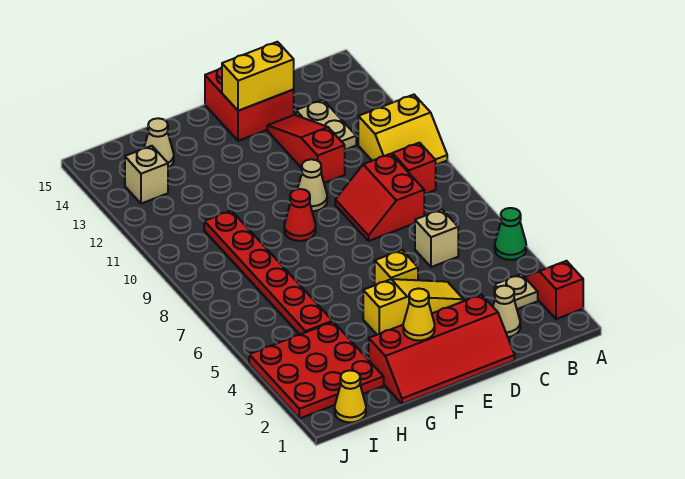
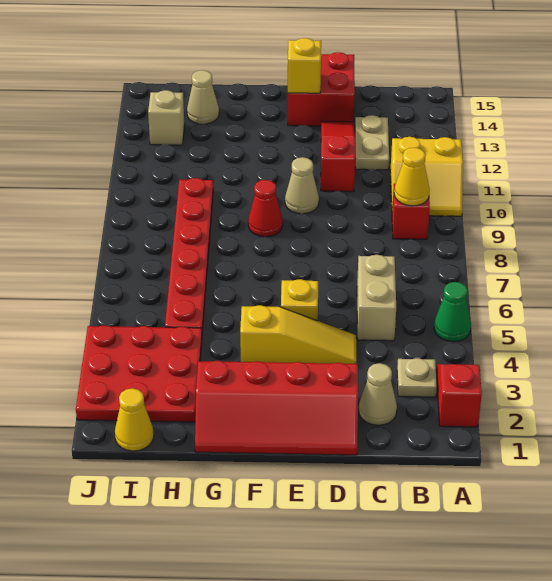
tan brick C6 level 1 -> tan brick C5:C6 level 1
red slope C8:D9 level 1 top C -> none
yellow brick D14:E14 level 2 -> yellow brick E14 level 2
yellow cone F2 level 2 -> yellow cone B9 level 2

